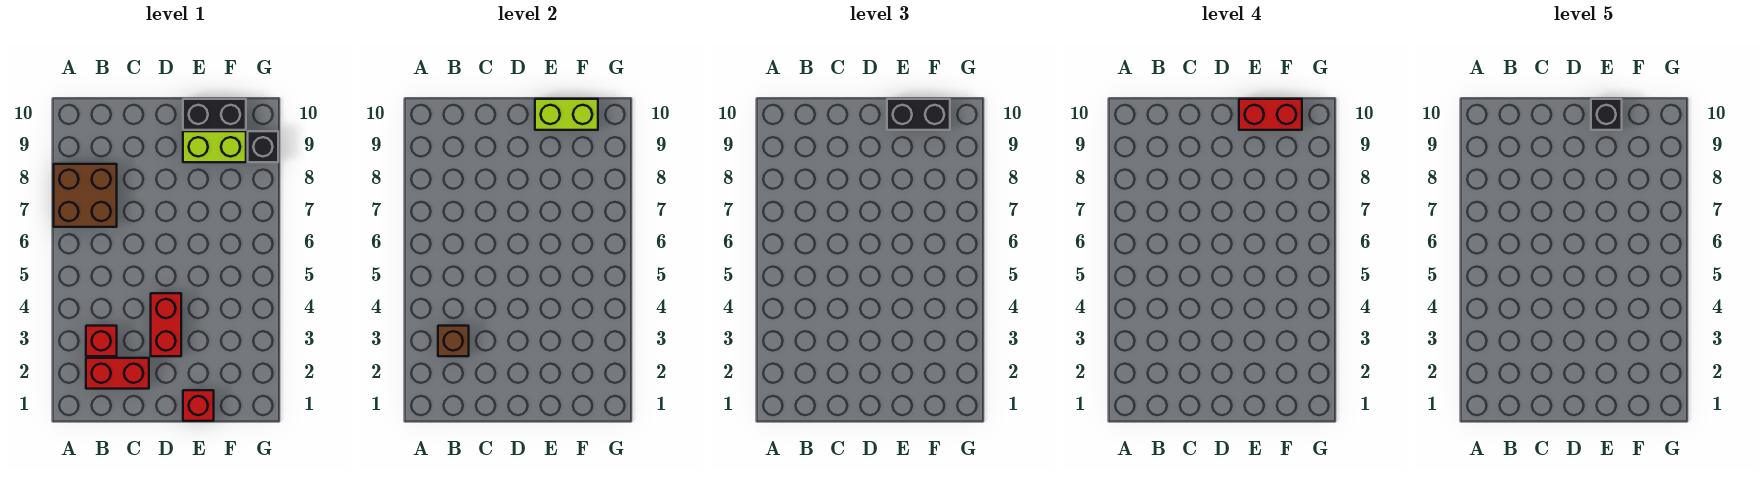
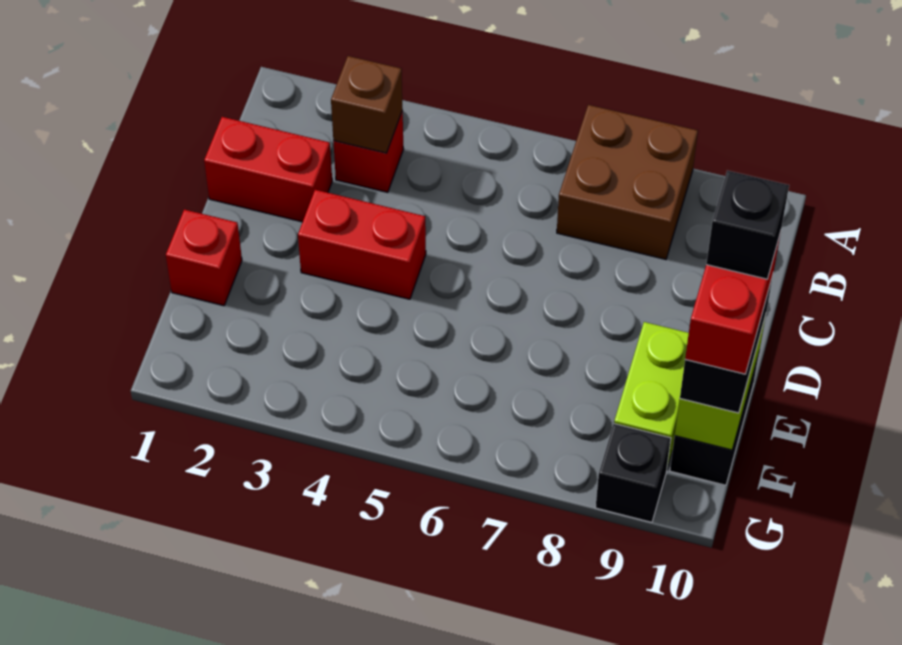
red brick B2:C2 level 1 -> red brick C1:C2 level 1

